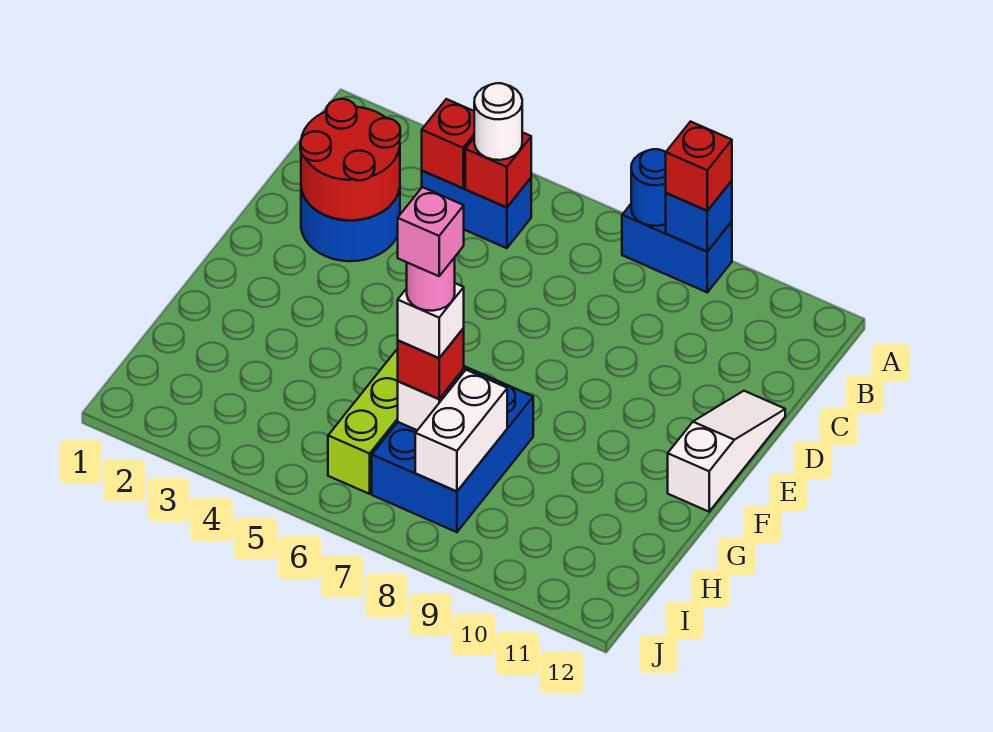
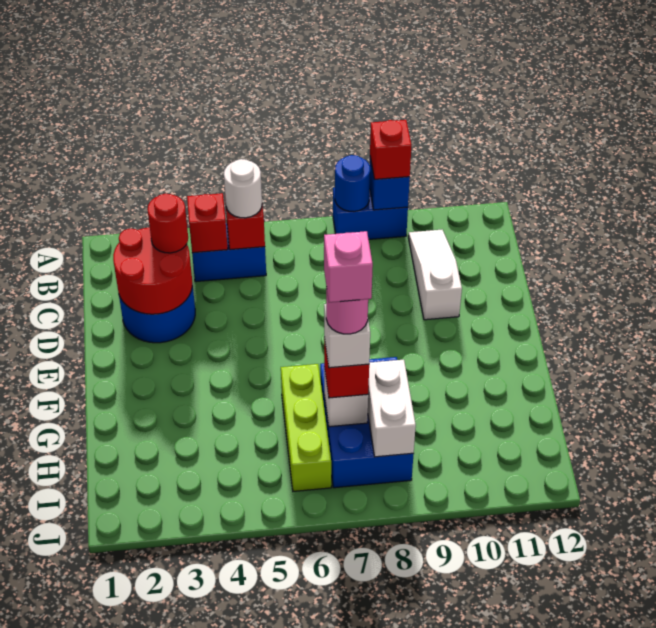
none -> red round brick C3 level 3
white slope D12:F12 level 1 top F -> white slope B10:D10 level 1 top D

